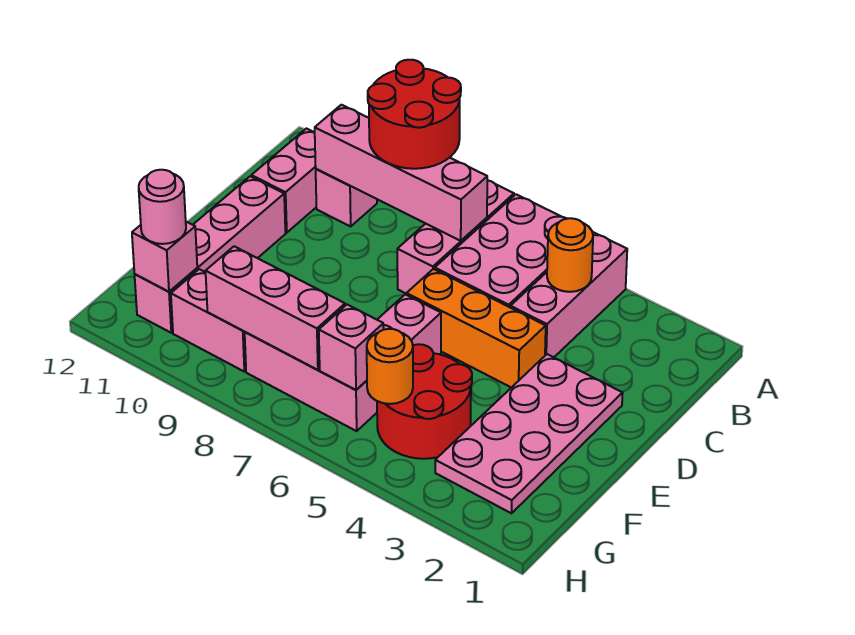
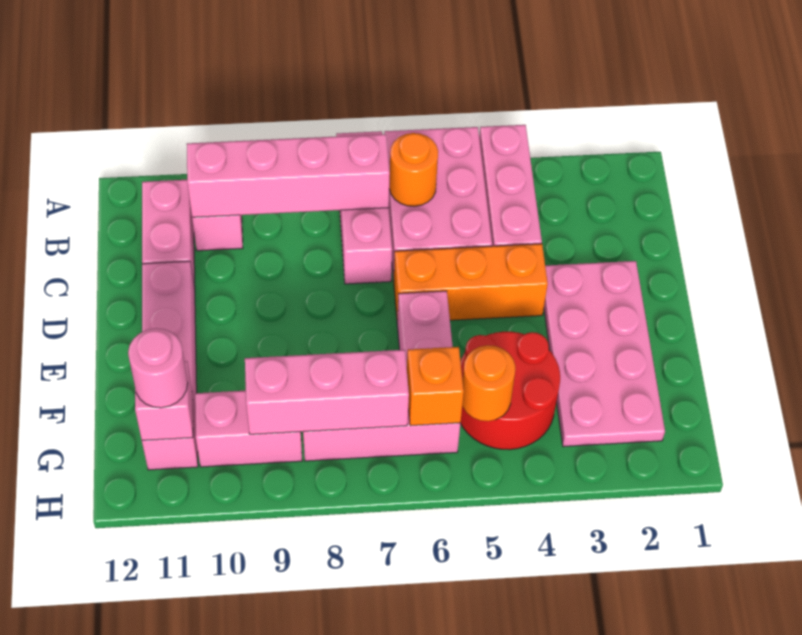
red round brick A8:B9 level 3 -> none
orange round brick B4 level 2 -> orange round brick B6 level 2
pink brick G6 level 2 -> orange brick G6 level 2

